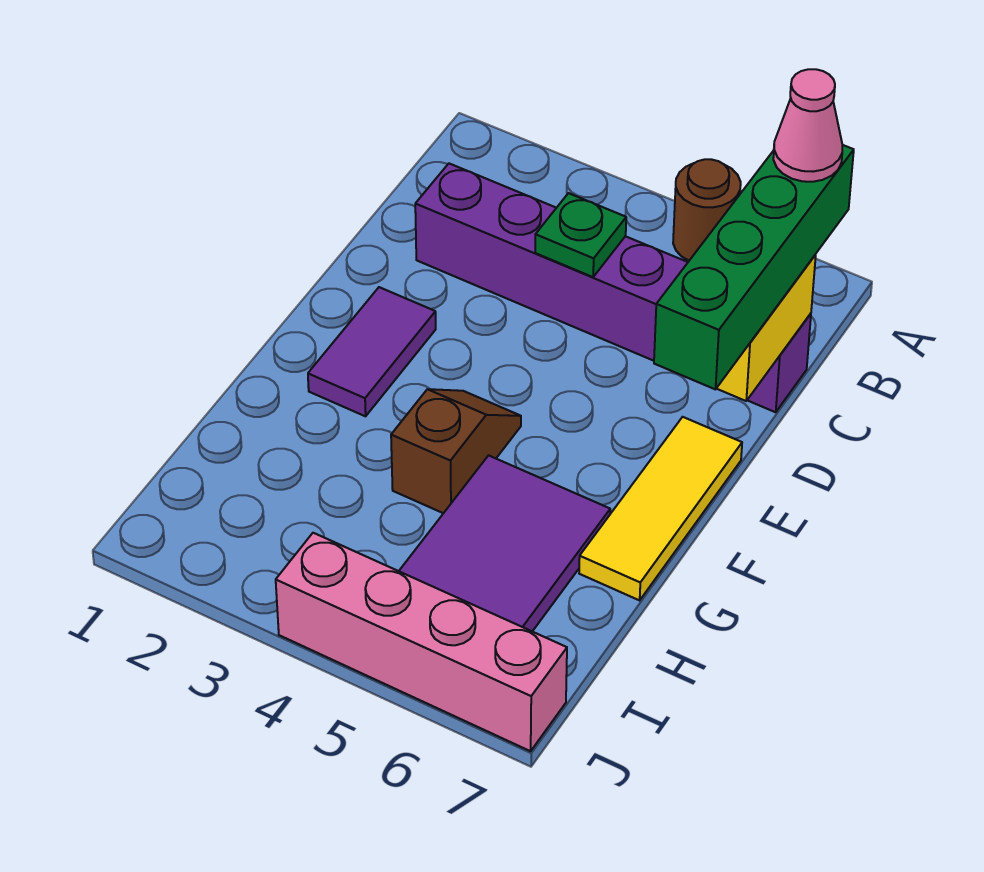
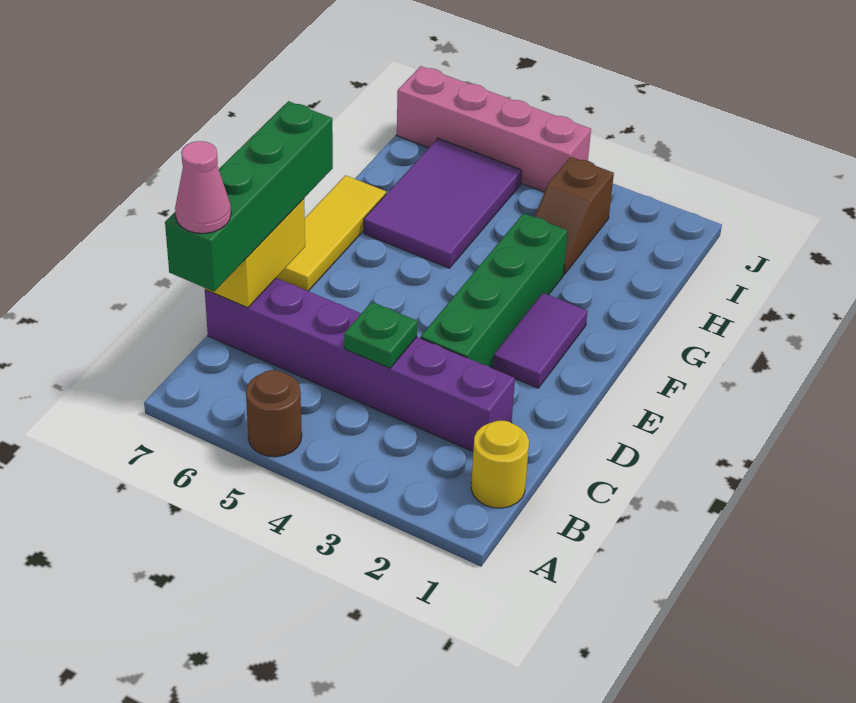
none -> yellow round brick B1 level 1
none -> green brick D3:G3 level 1
brown slope F4:G4 level 1 top G -> brown slope H3:I3 level 1 top I

